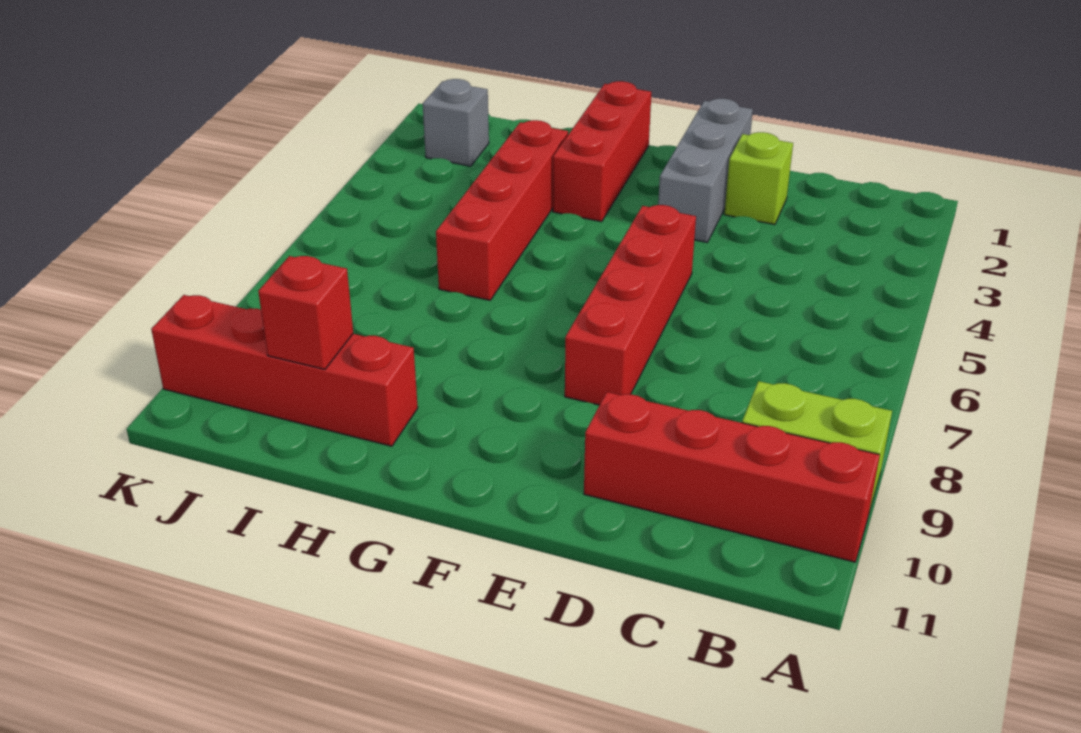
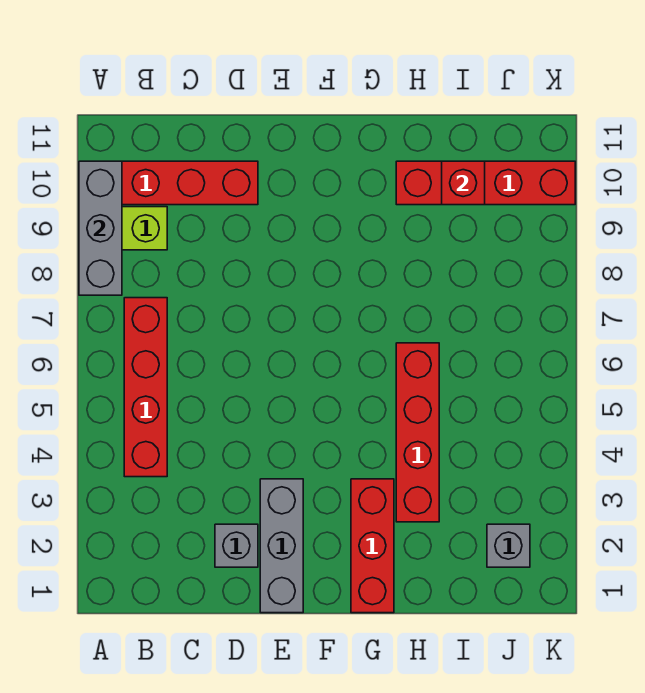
none -> grey brick A8:A10 level 2
lime brick D2 level 1 -> grey brick D2 level 1
red brick E5:E8 level 1 -> red brick B4:B7 level 1

